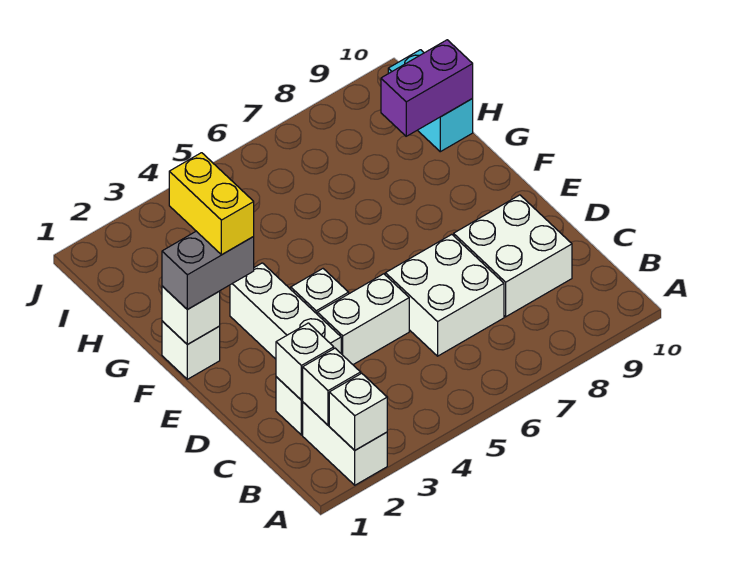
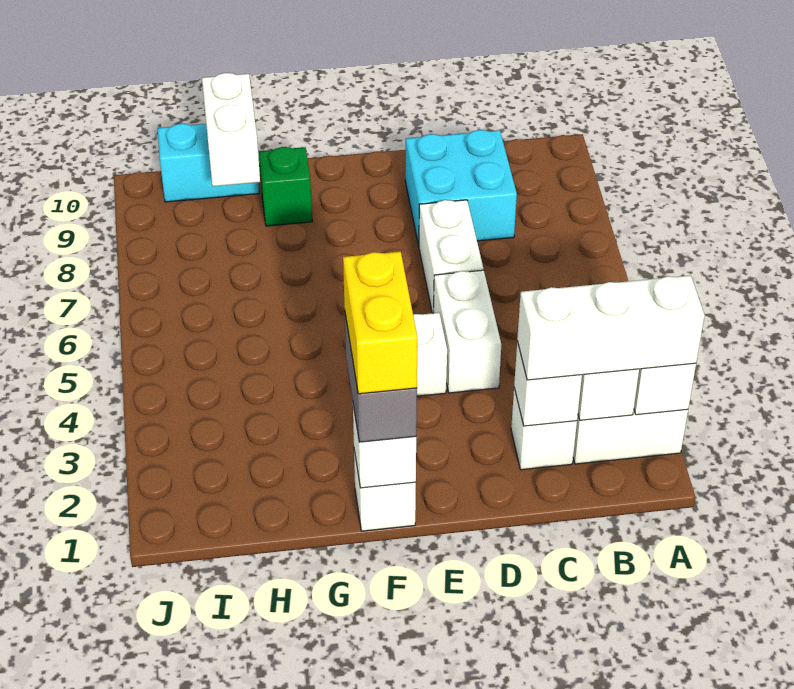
white brick C6:D7 level 1 -> white brick D6:D7 level 1
white brick C8:D9 level 1 -> cyan brick C8:D9 level 1
white brick D3:F3 level 1 -> white brick A2:C2 level 3
yellow brick F2:G2 level 4 -> yellow brick F1:F2 level 4
none -> green brick G9 level 1
purple brick H9:H10 level 2 -> white brick H9:H10 level 2

